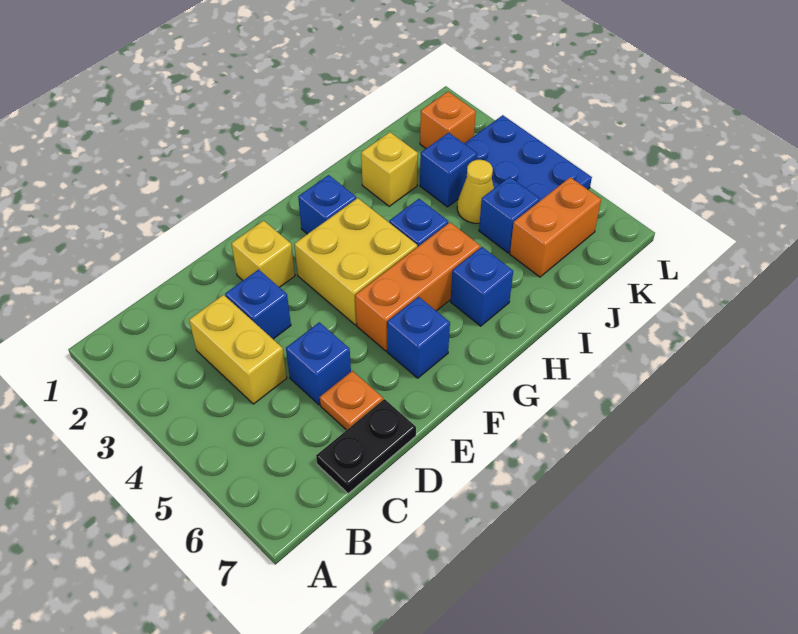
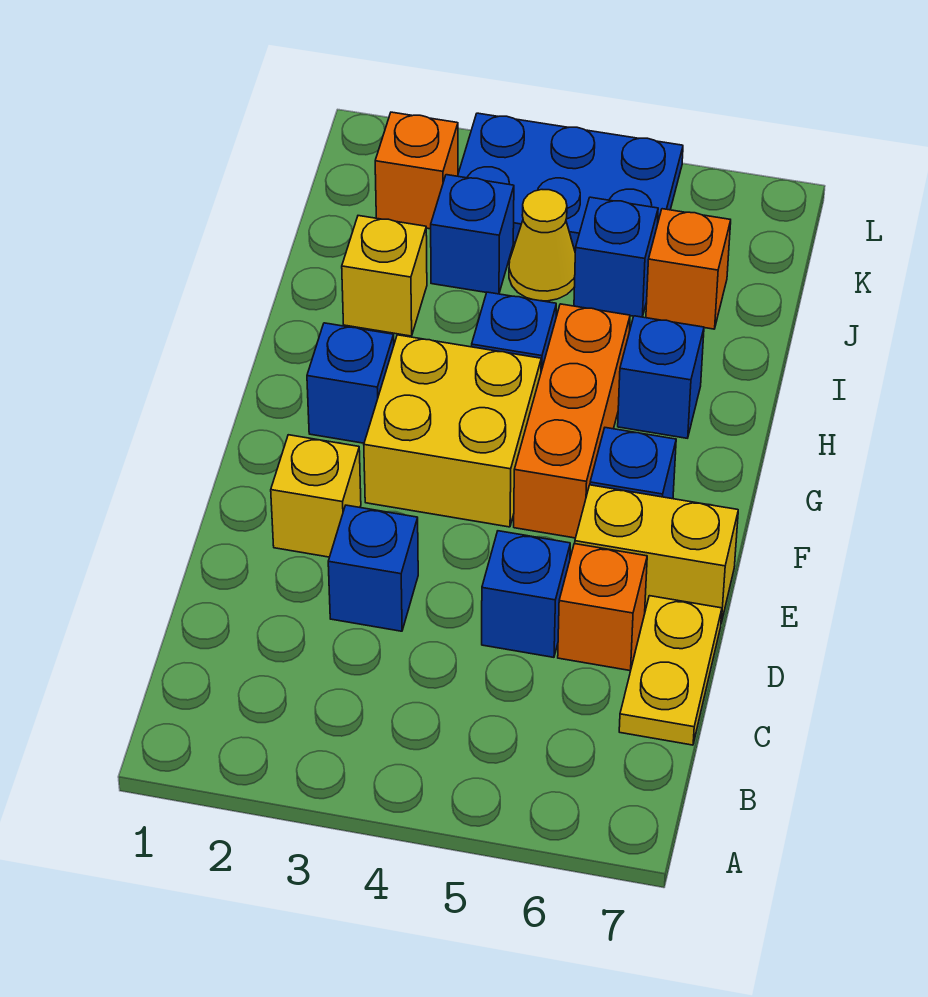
yellow brick C3:C4 level 1 -> yellow brick E6:E7 level 1
black plate C7:D7 level 1 -> yellow plate C7:D7 level 1
orange plate D6 level 1 -> orange brick D6 level 1
orange brick J6:K6 level 1 -> orange brick J6 level 1

